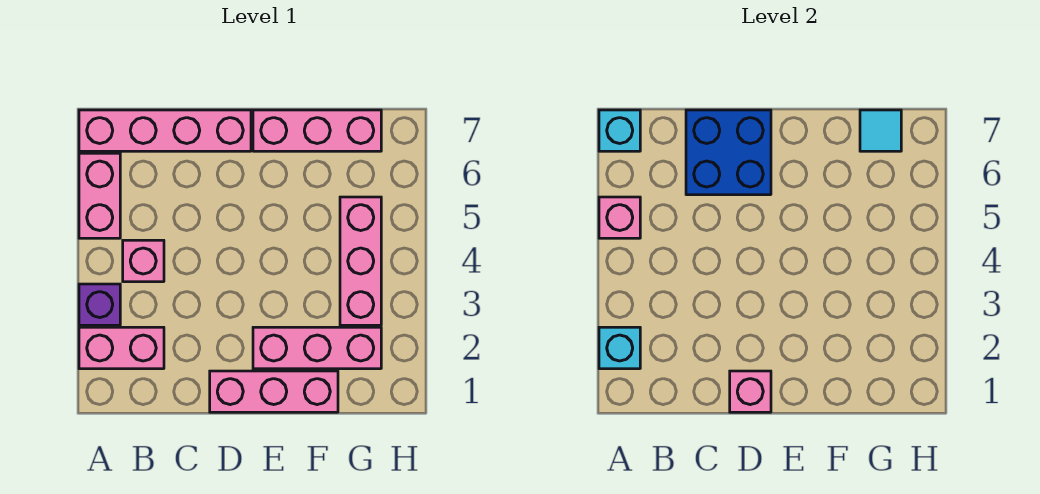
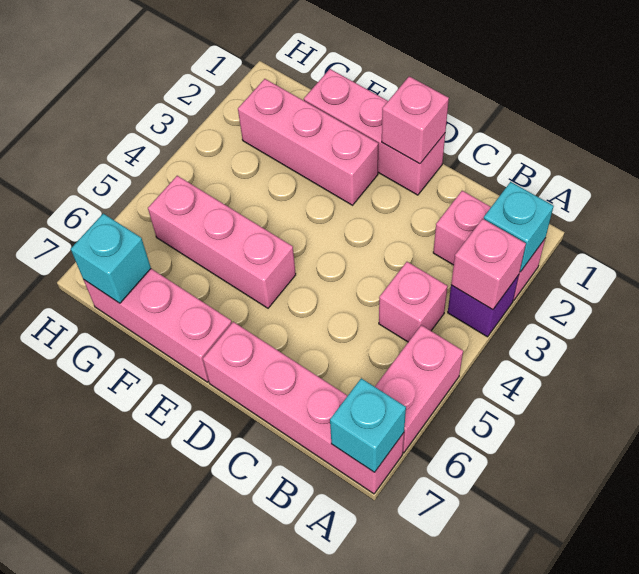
pink brick A5 level 2 -> pink brick A3 level 2
blue brick C6:D7 level 2 -> none
pink brick G3:G5 level 1 -> pink brick E5:G5 level 1
cyan tile G7 level 2 -> cyan brick G7 level 2

